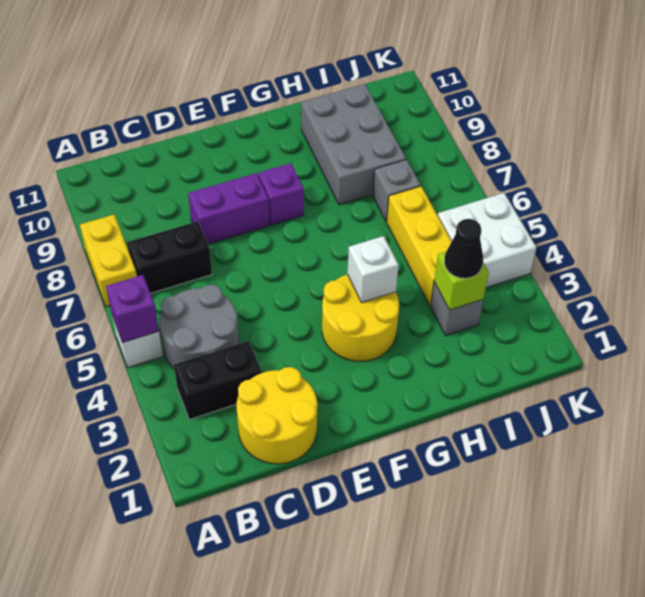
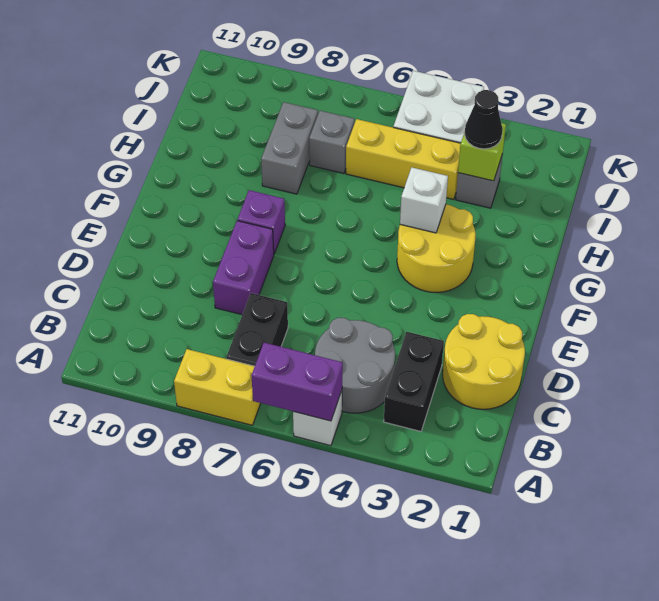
purple brick A5 level 2 -> purple brick A5:A6 level 2
grey brick H8:I10 level 1 -> grey brick H8:I8 level 1

